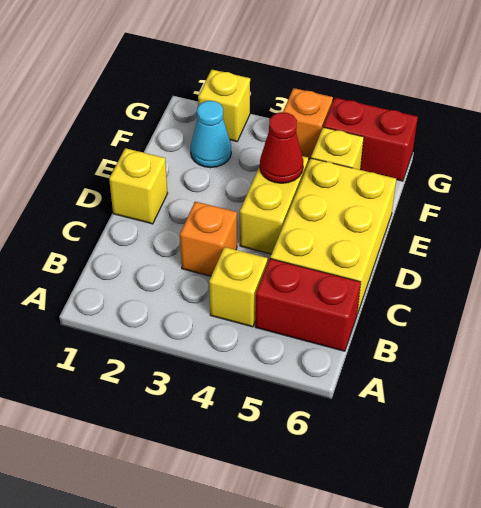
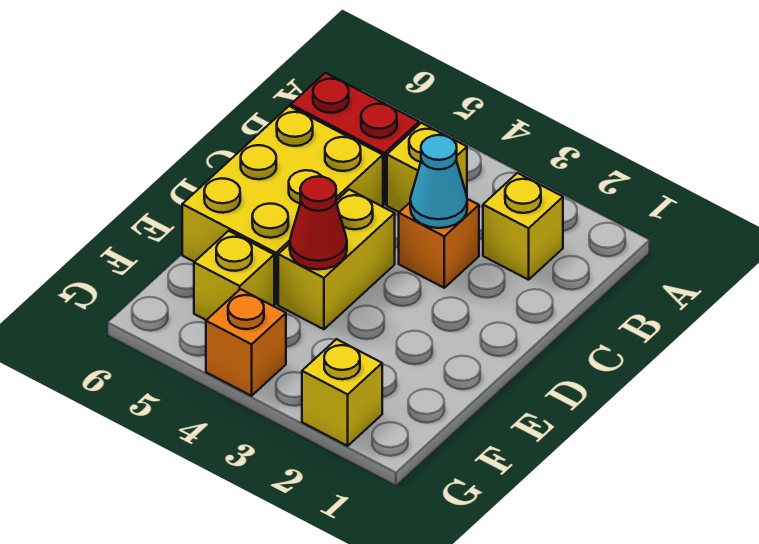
yellow brick D1 level 1 -> yellow brick B2 level 1
cyan cone F2 level 1 -> cyan cone C3 level 2
red brick G5:G6 level 1 -> none

